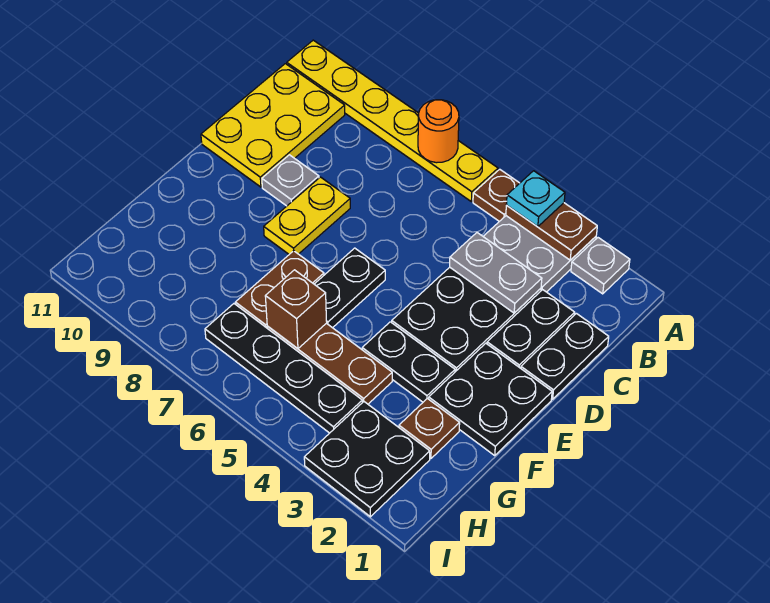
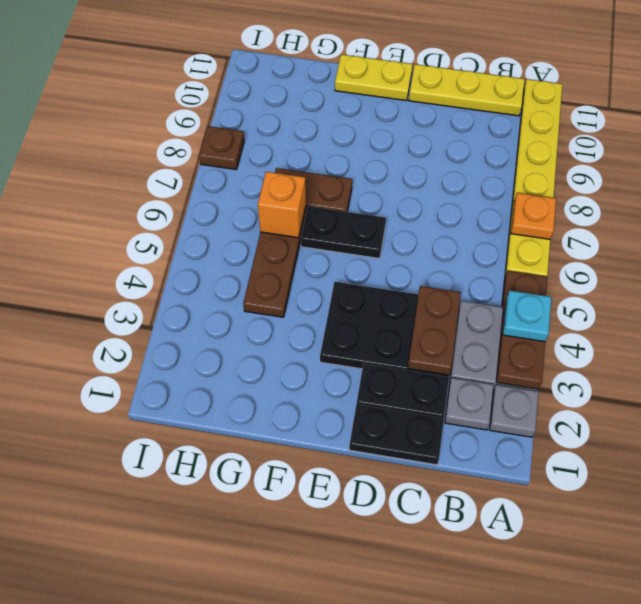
orange round brick A7 level 2 -> orange plate A7 level 2
yellow plate B10:D11 level 1 -> yellow plate B11:D11 level 1
grey plate C3:C4 level 2 -> brown plate C3:C4 level 2
yellow plate D8:E8 level 1 -> yellow plate E11:F11 level 1
grey plate D9 level 1 -> grey plate B2 level 1
black plate E1:F2 level 1 -> none
black plate F3:F4 level 1 -> none
brown plate G2 level 1 -> brown plate I8 level 1
brown brick G6 level 2 -> orange brick G6 level 2
black plate H2:I3 level 1 -> none
black plate H4:H7 level 1 -> none

